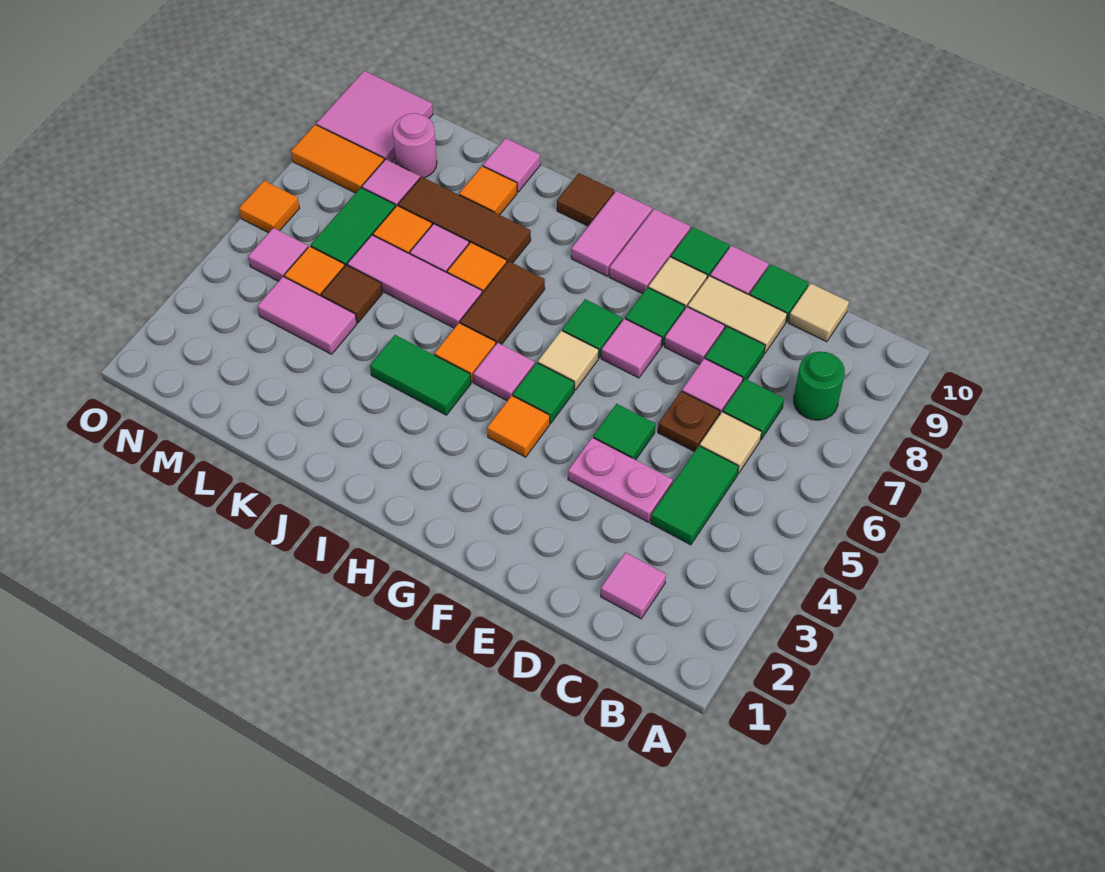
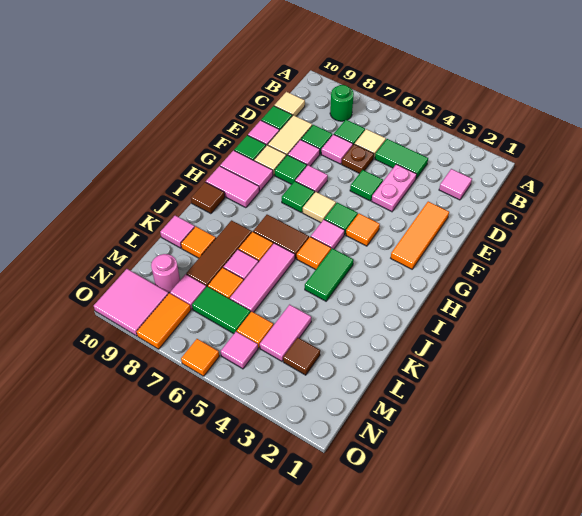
none -> orange tile E2:G2 level 1
brown tile L5 level 1 -> brown tile M3 level 1

